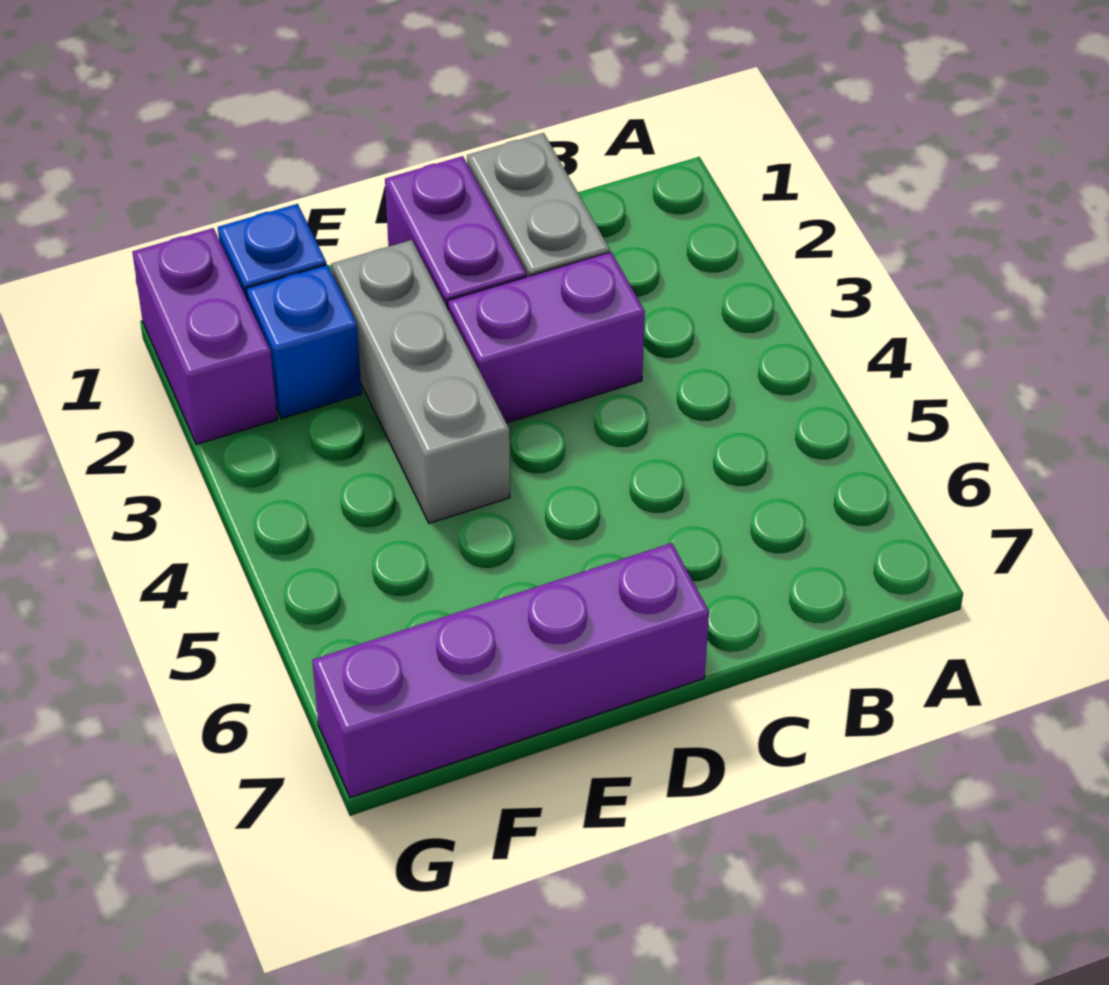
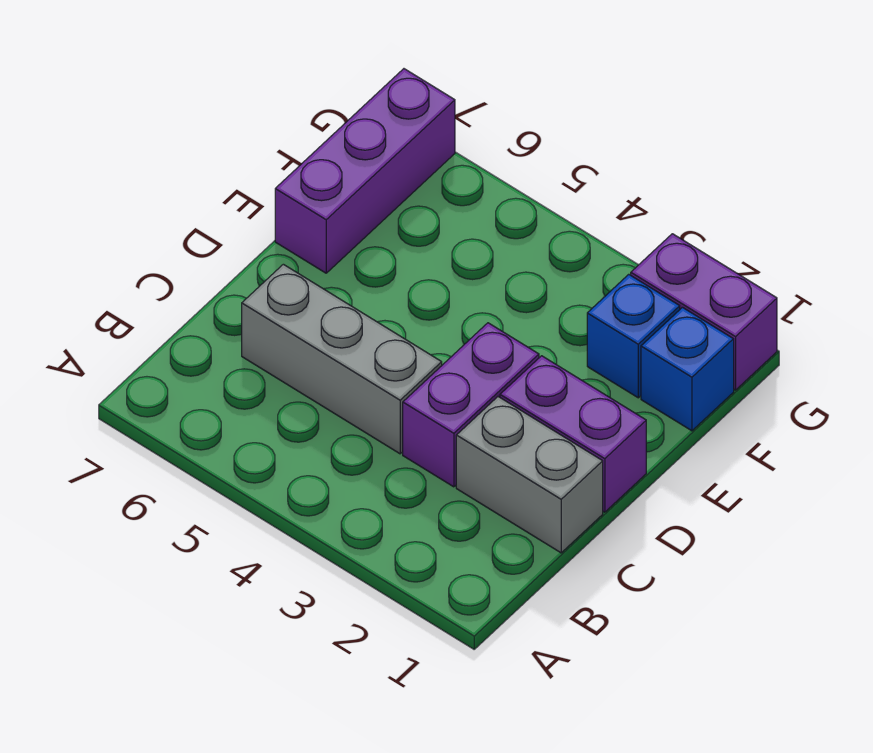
purple brick D7:G7 level 1 -> purple brick E7:G7 level 1
grey brick E2:E4 level 1 -> grey brick C4:C6 level 1

